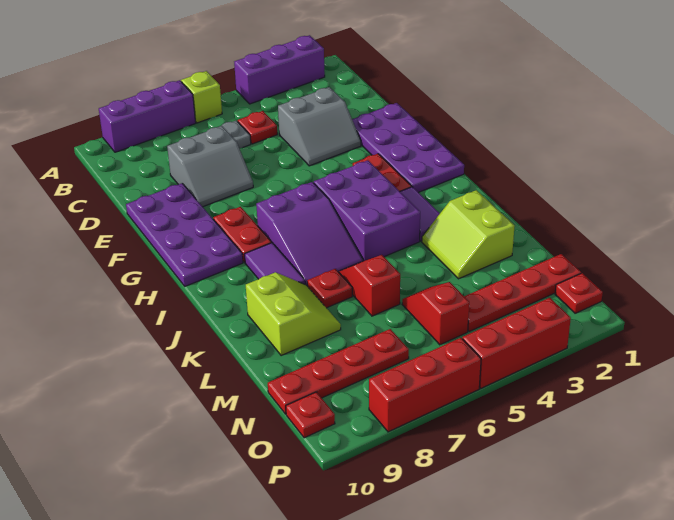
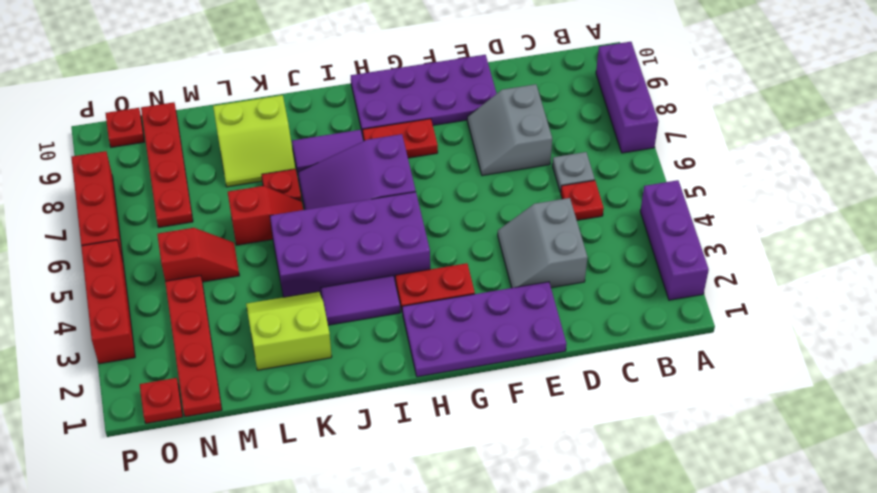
lime brick A6 level 1 -> none
purple brick H4:J5 level 1 -> purple brick H4:K5 level 1

